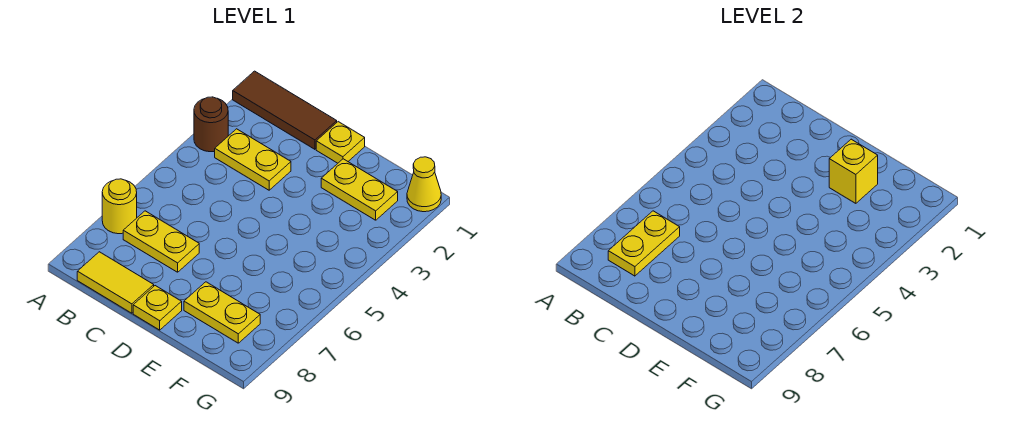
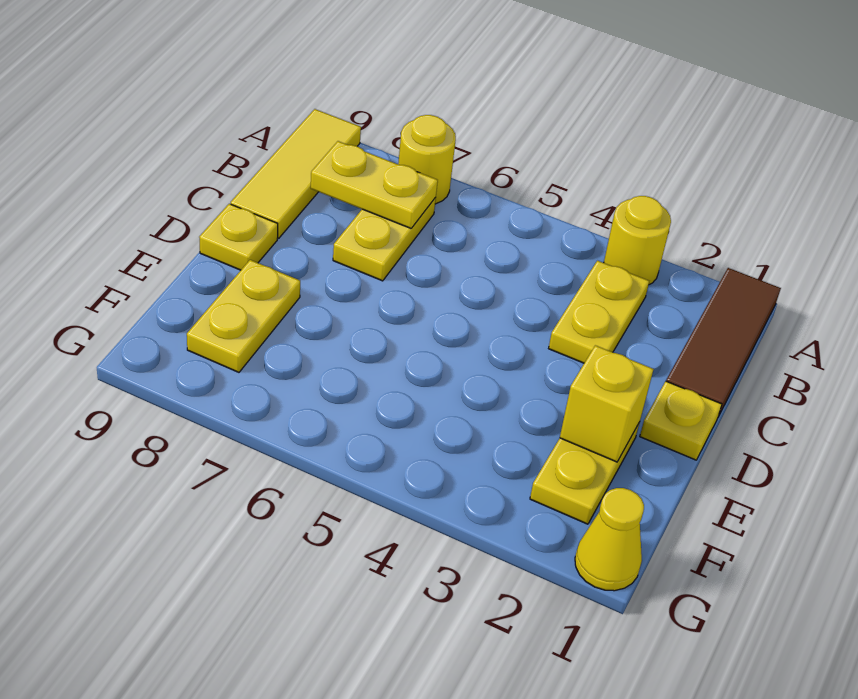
brown round brick A3 level 1 -> yellow round brick A3 level 1
yellow tile B9:C9 level 1 -> yellow tile A9:C9 level 1

